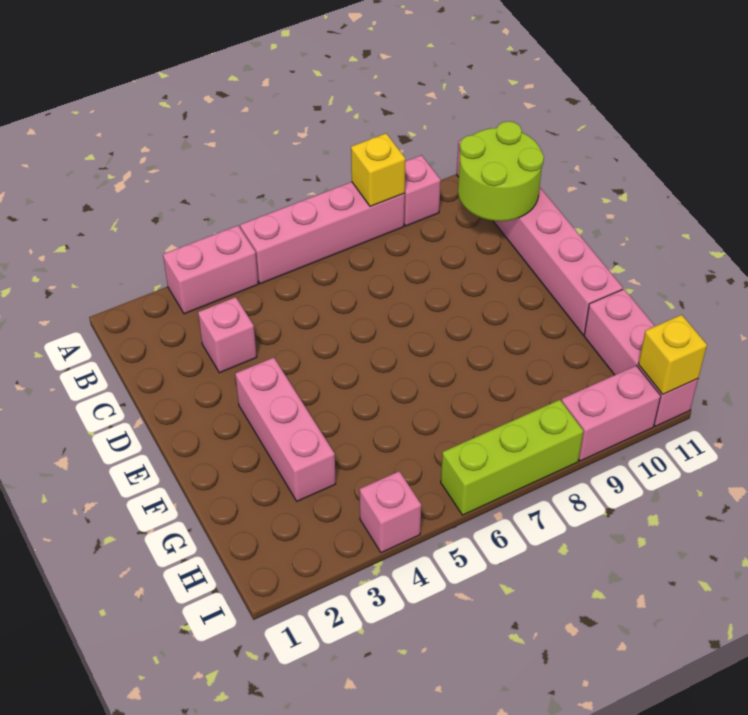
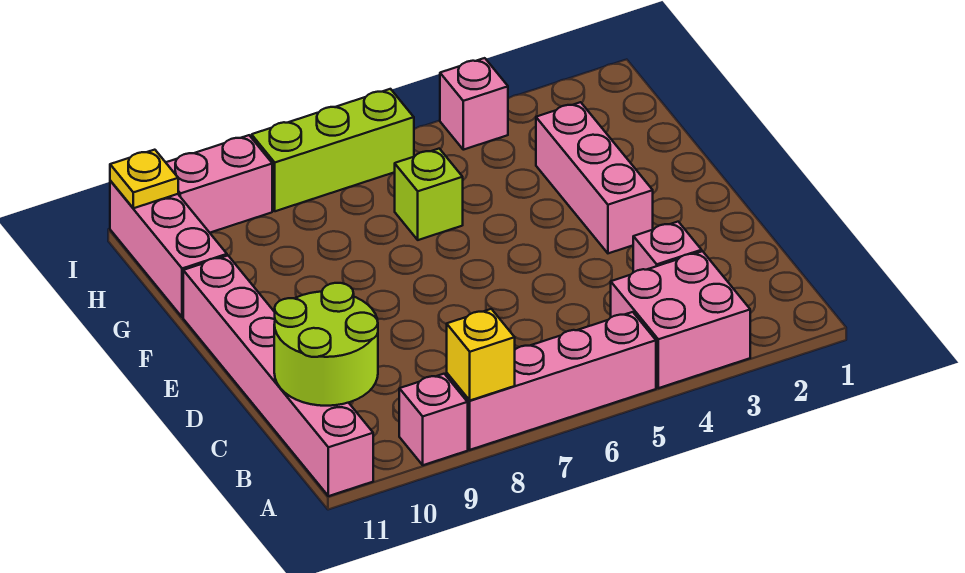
pink brick A3:A4 level 1 -> pink brick A3:B4 level 1
none -> lime brick G6 level 1
yellow brick I11 level 2 -> yellow plate I11 level 2

